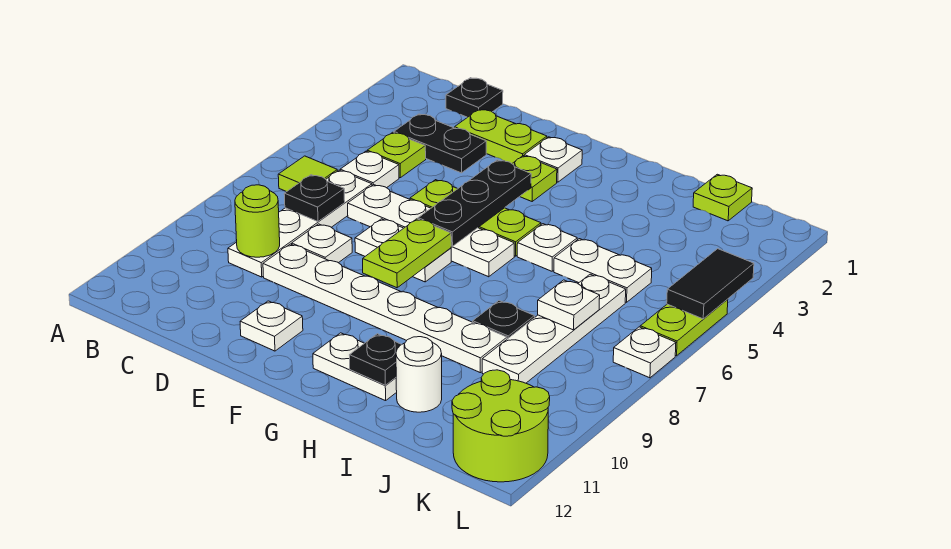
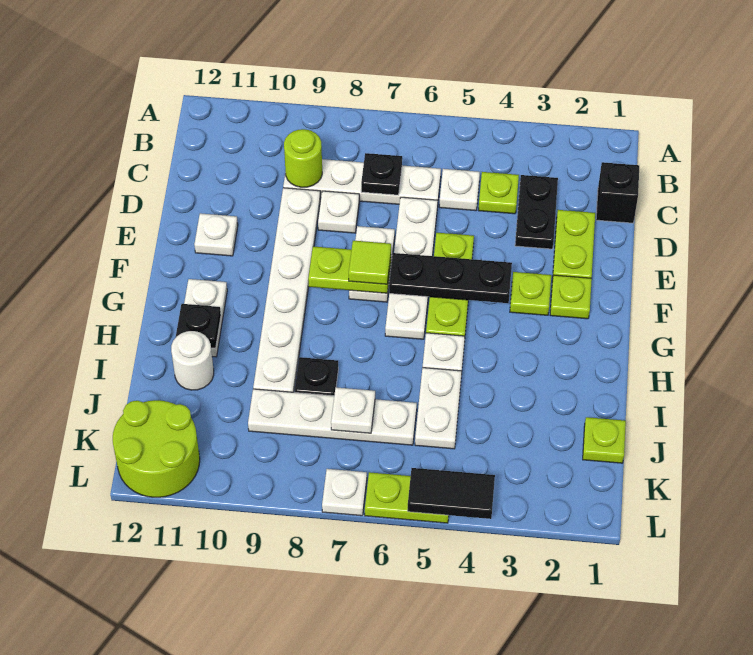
lime tile B6 level 1 -> lime tile F7 level 3
black plate C1 level 1 -> black brick C1 level 1
white plate F2 level 1 -> lime plate F2 level 1

